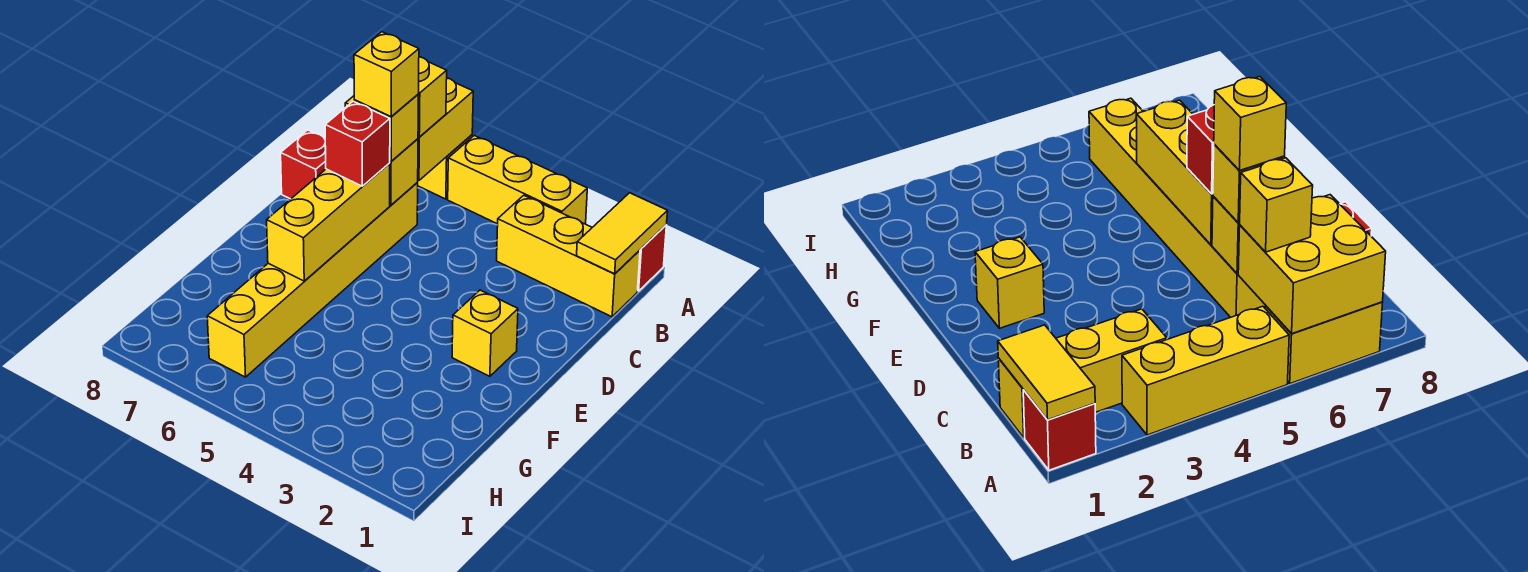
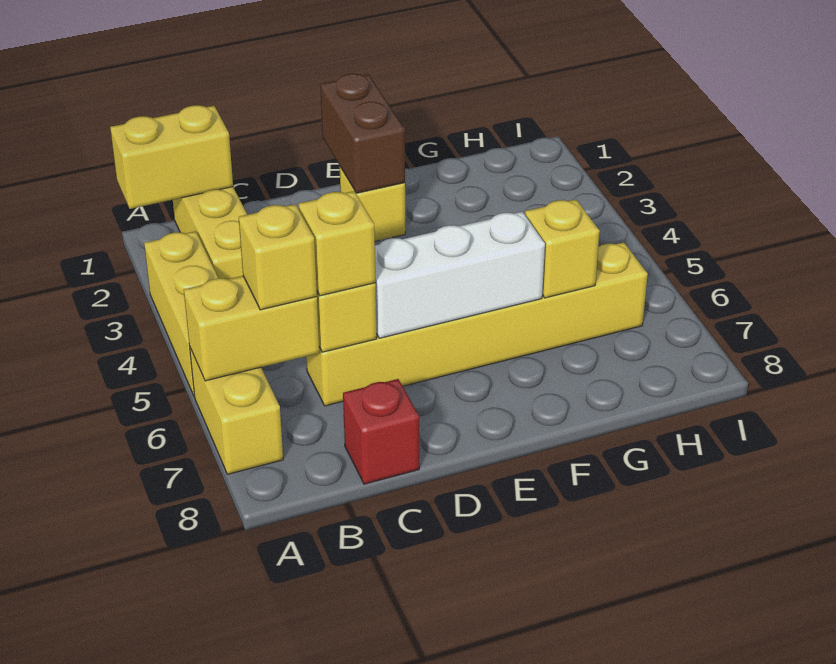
red brick A1 level 1 -> none
yellow tile A1:B1 level 2 -> yellow brick A1:B1 level 2
yellow brick A6:B7 level 2 -> yellow brick A6:B6 level 2
yellow brick C6 level 4 -> yellow brick G6 level 2
yellow brick D6:F6 level 2 -> white brick D6:F6 level 2
red brick D6 level 3 -> none
none -> brown brick E1:E2 level 2

